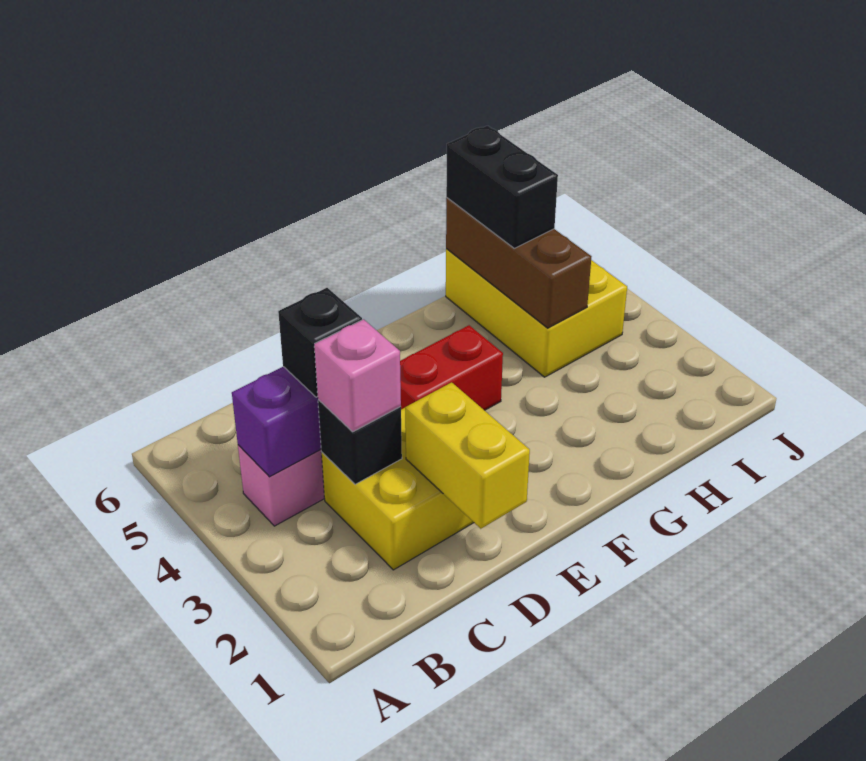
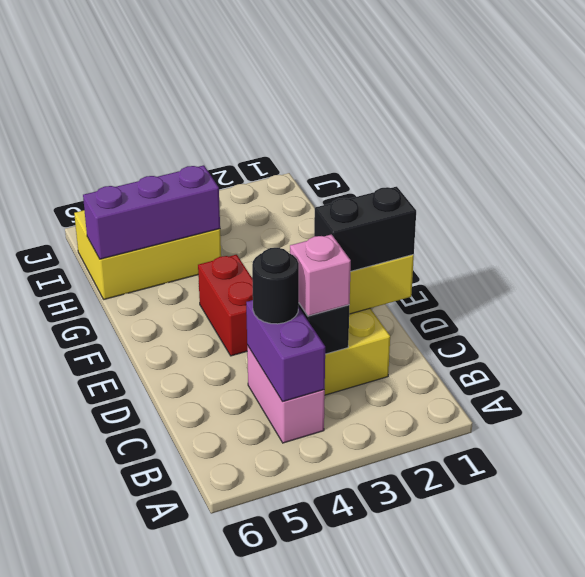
black brick C4 level 3 -> black round brick C4 level 3
brown brick H4:H6 level 2 -> purple brick H4:H6 level 2
black brick H5:H6 level 3 -> black brick D1:D2 level 3

